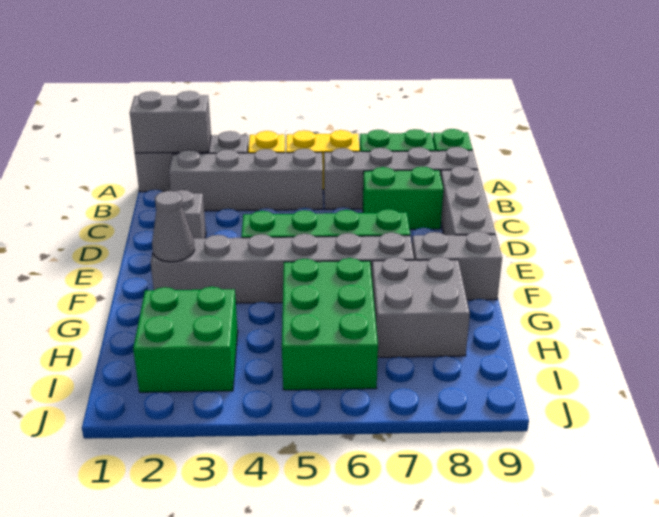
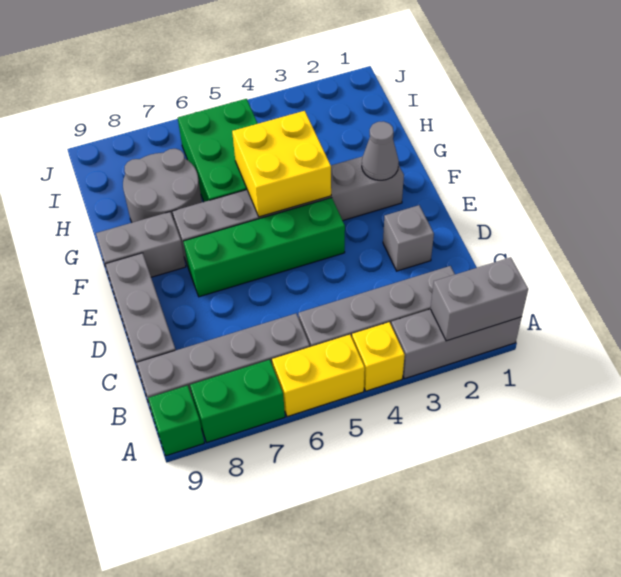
green brick C7:C8 level 1 -> none
none -> yellow brick F4:G5 level 2
grey brick G7:H8 level 1 -> grey round brick G7:H8 level 1
green brick H2:I3 level 1 -> none

